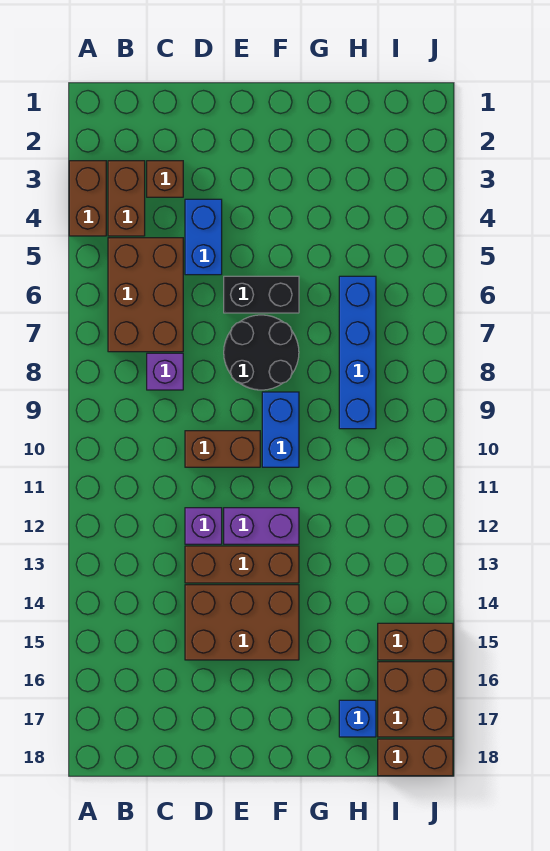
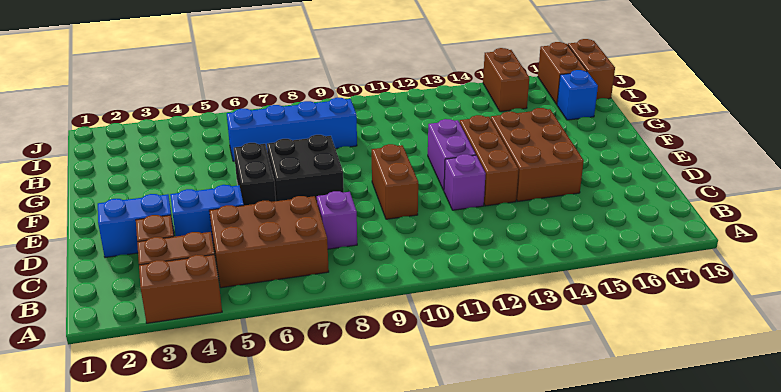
black round brick E7:F8 level 1 -> black brick E7:F8 level 1
blue brick F9:F10 level 1 -> blue brick D2:D3 level 1
brown brick I16:J17 level 1 -> brown brick I17:J17 level 1

